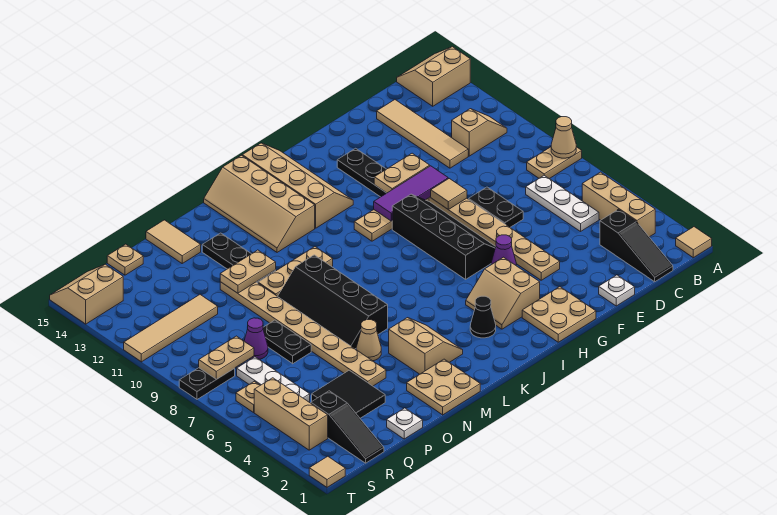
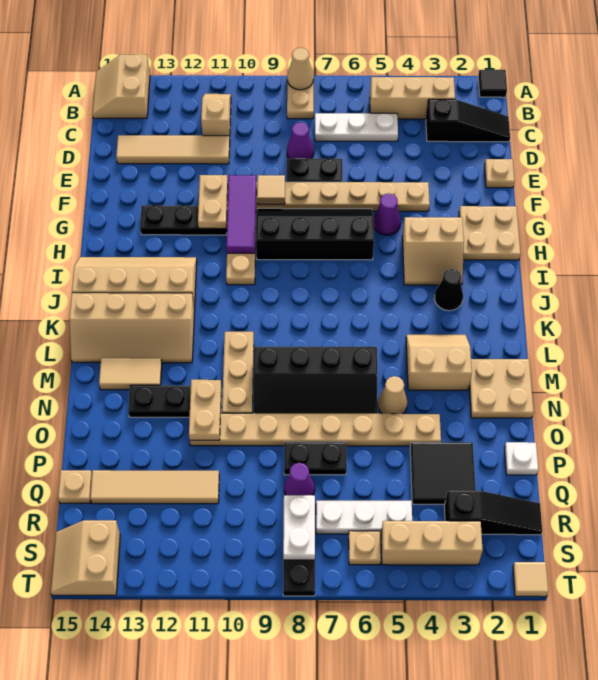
tan tile A1 level 1 -> black tile A1 level 1
none -> purple cone D8 level 1
white plate E1 level 1 -> tan plate E1 level 1
tan tile O14:O15 level 1 -> tan tile M13:M14 level 1
tan tile Q11:T11 level 1 -> tan tile Q11:Q14 level 1
tan plate R8:S8 level 2 -> white plate R8:S8 level 2

